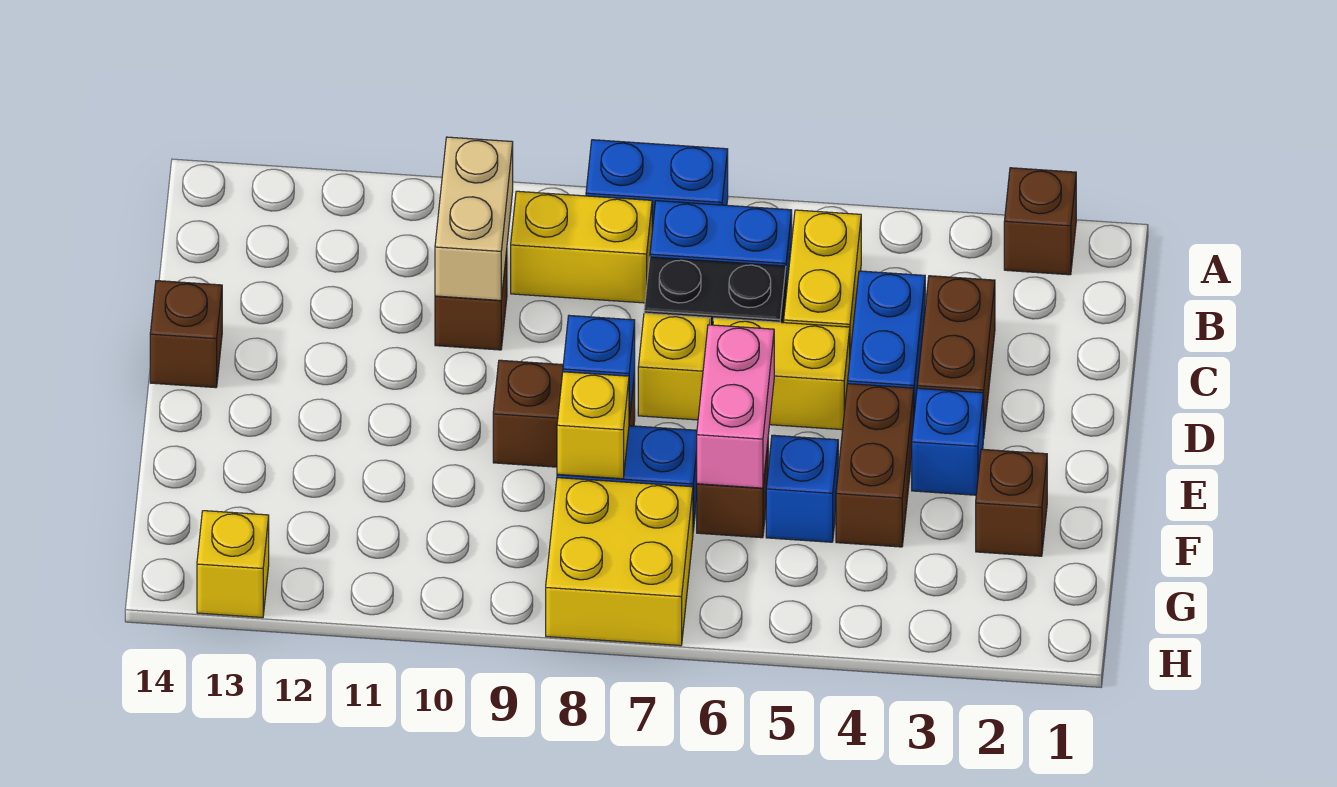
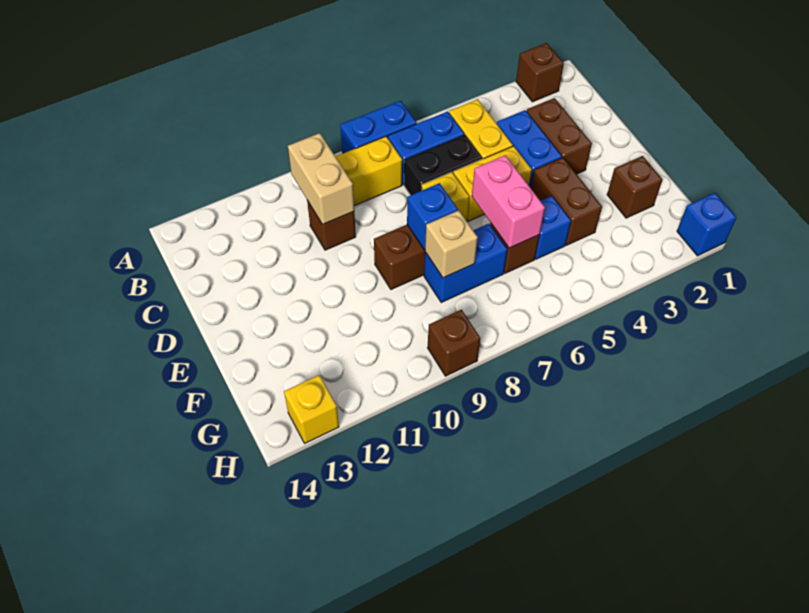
brown brick D14 level 1 -> brown brick H9 level 1
blue brick E3 level 1 -> blue brick H1 level 1
yellow brick F8 level 2 -> tan brick F8 level 2
yellow brick G7:H8 level 1 -> none

